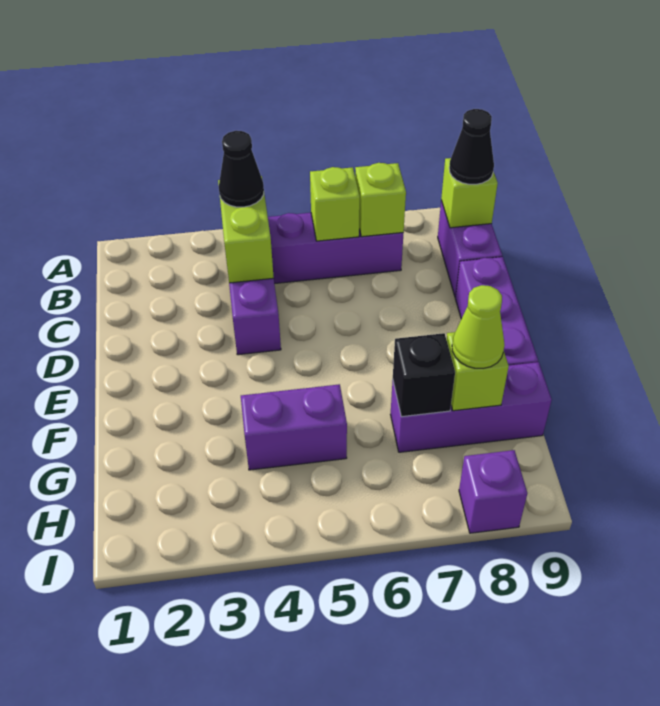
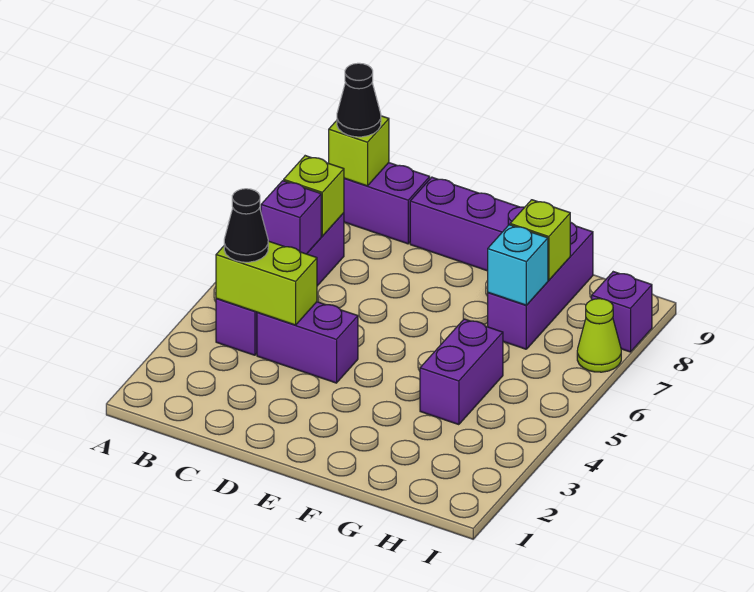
lime brick B6 level 2 -> purple brick B6 level 2
black brick G7 level 2 -> cyan brick G7 level 2
lime cone G8 level 3 -> lime cone I7 level 1

